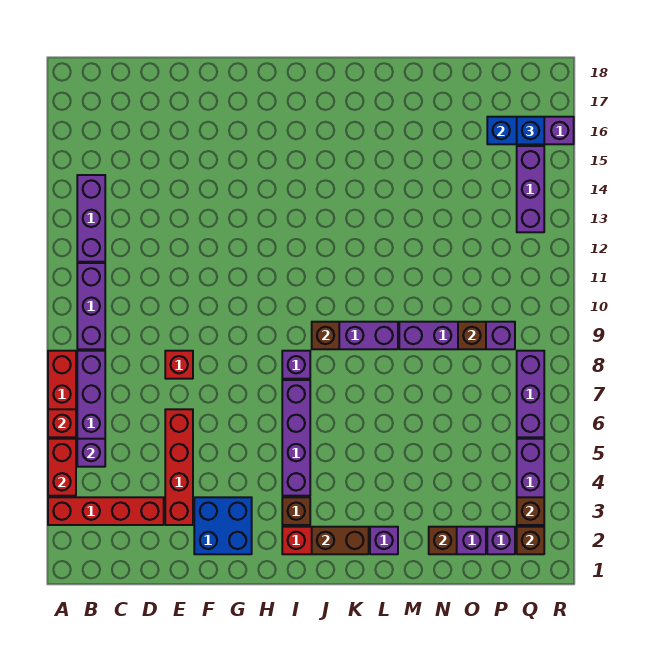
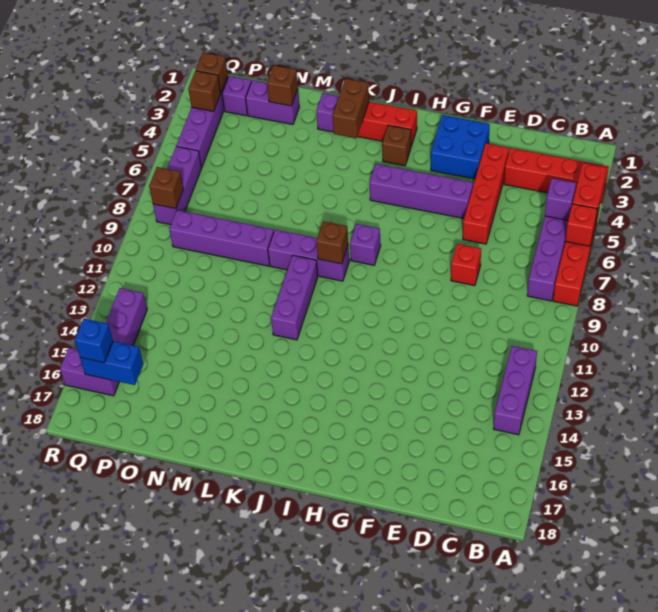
purple brick B9:B11 level 1 -> purple brick K10:K12 level 1
purple brick I4:I7 level 1 -> purple brick F5:I5 level 1
brown brick J2:K2 level 2 -> brown brick K2:K3 level 2
brown brick O9 level 2 -> brown brick Q8 level 2

